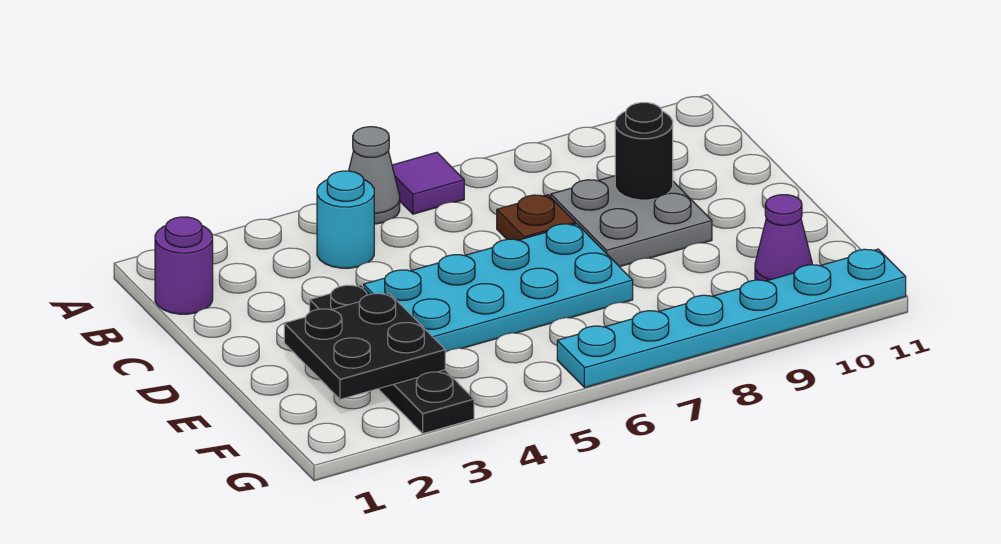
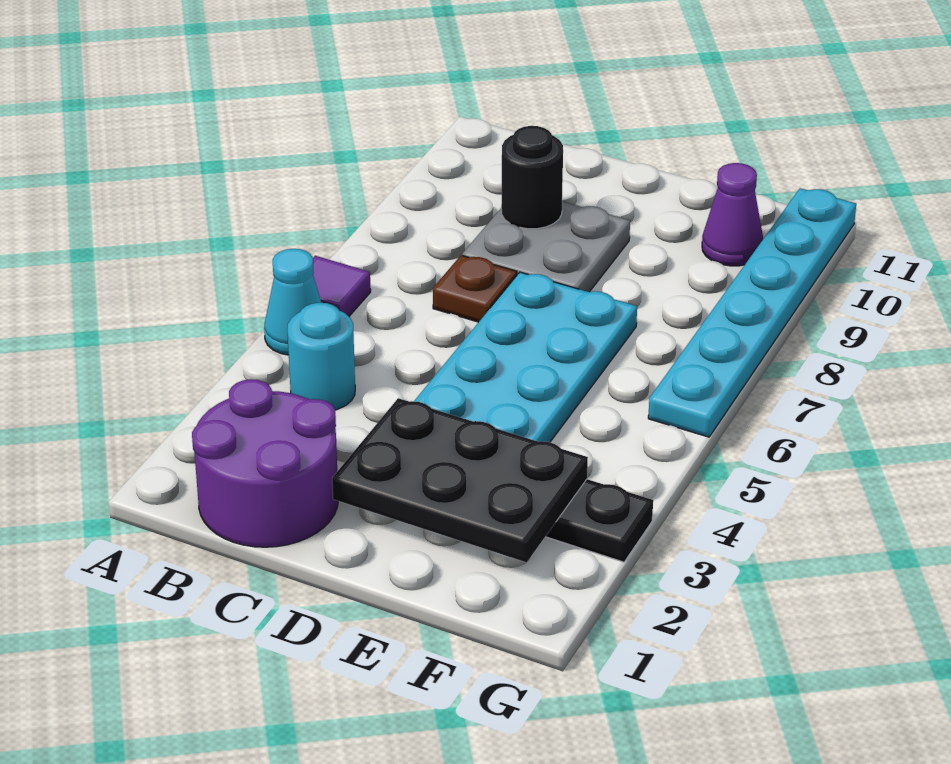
grey cone A5 level 1 -> cyan cone A5 level 1
purple round brick B1 level 1 -> purple round brick B1:C2 level 1
black plate E2:F3 level 2 -> black plate D2:F3 level 2

